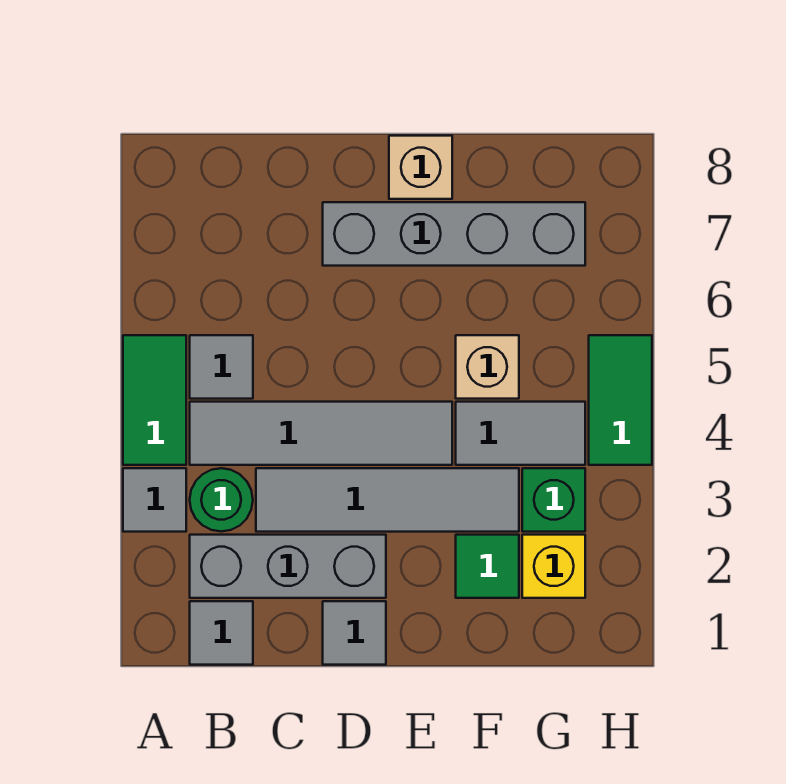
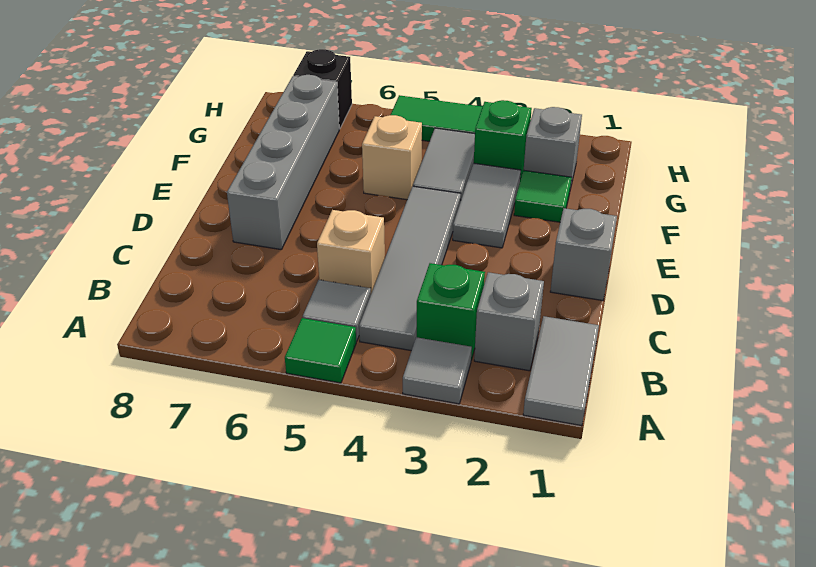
green tile A4:A5 level 1 -> green tile A5 level 1
grey tile B1 level 1 -> grey tile A1:B1 level 1
grey brick B2:D2 level 1 -> grey brick B2 level 1
green round brick B3 level 1 -> green brick B3 level 1
grey tile C3:F3 level 1 -> grey tile E3:F3 level 1
grey tile D1 level 1 -> grey brick D1 level 1
tan brick E8 level 1 -> tan brick C5 level 1
yellow brick G2 level 1 -> grey brick G2 level 1
none -> black brick H7 level 1

